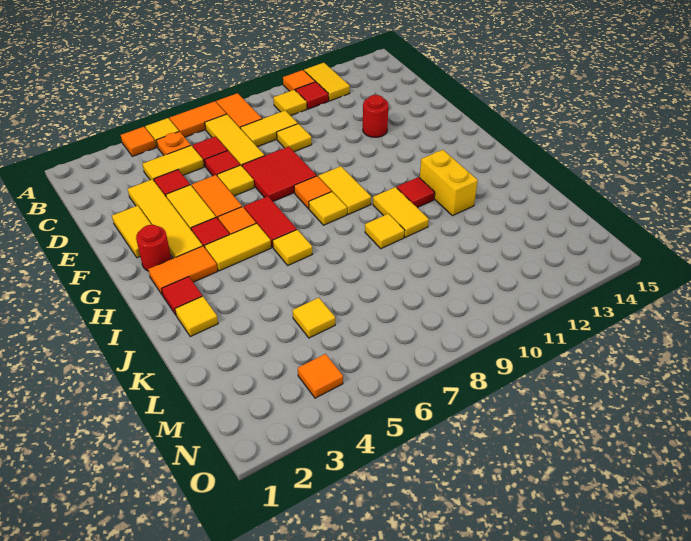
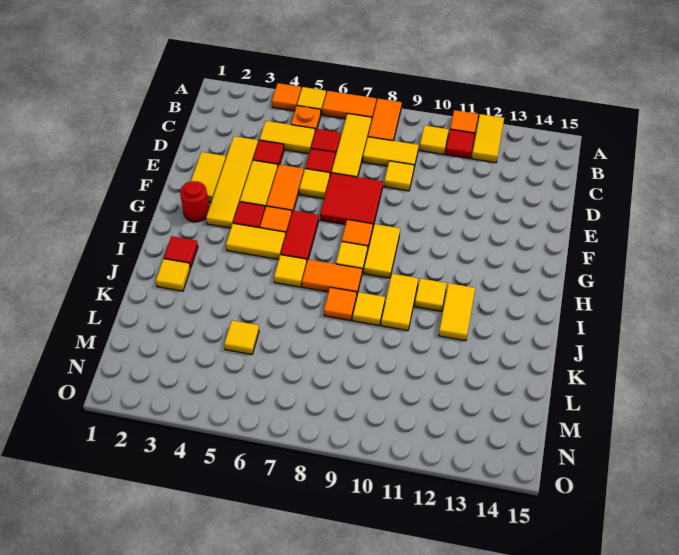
red round brick E12 level 1 -> none
orange tile H2:H3 level 1 -> orange tile I7:I8 level 1
red tile I11 level 1 -> yellow tile I11 level 1
yellow brick I12:J12 level 1 -> yellow tile I12:J12 level 1
orange tile N4 level 1 -> orange tile J8 level 1

